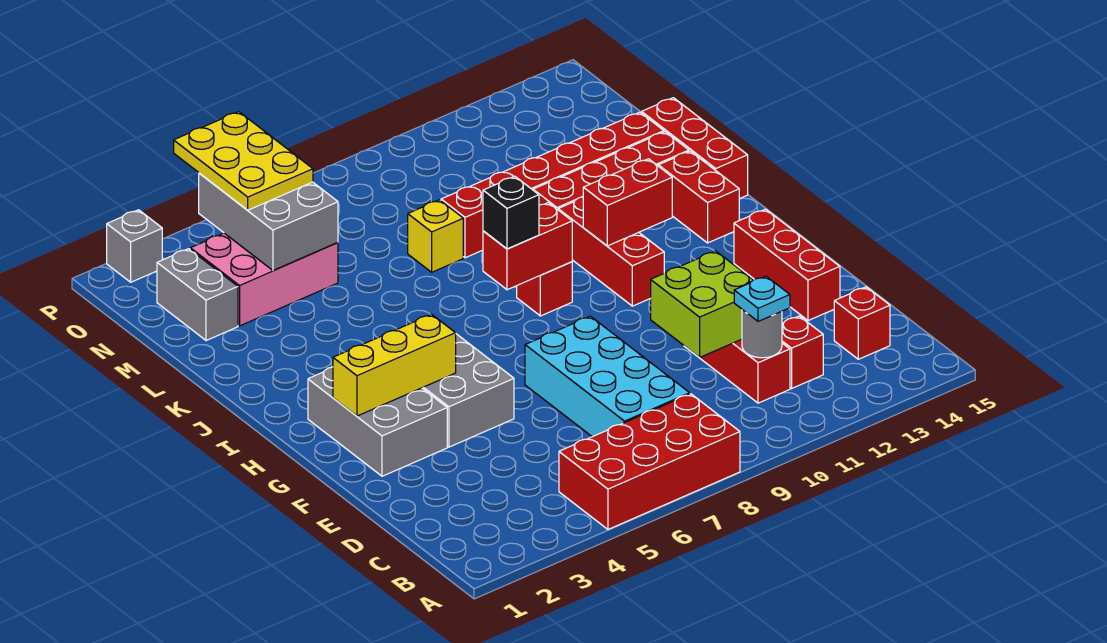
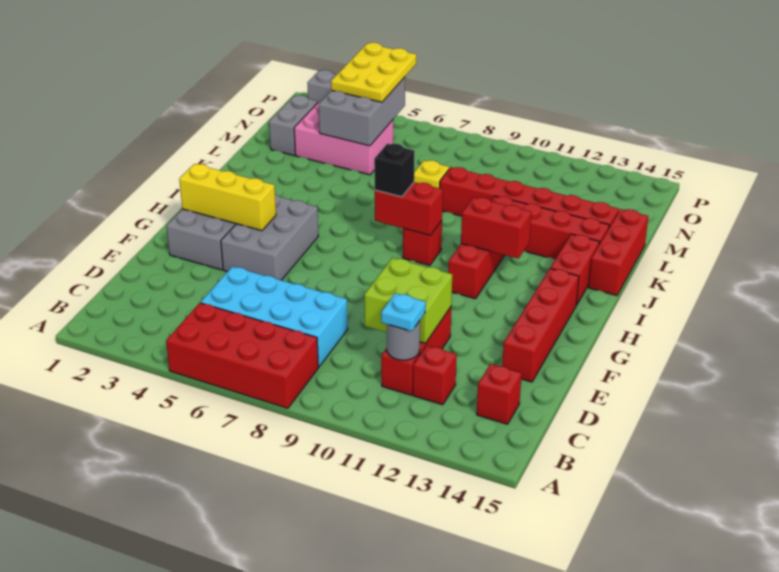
cyan brick C7:F8 level 1 -> cyan brick C5:D8 level 1
red brick E14:G14 level 1 -> red brick E14:H14 level 1

